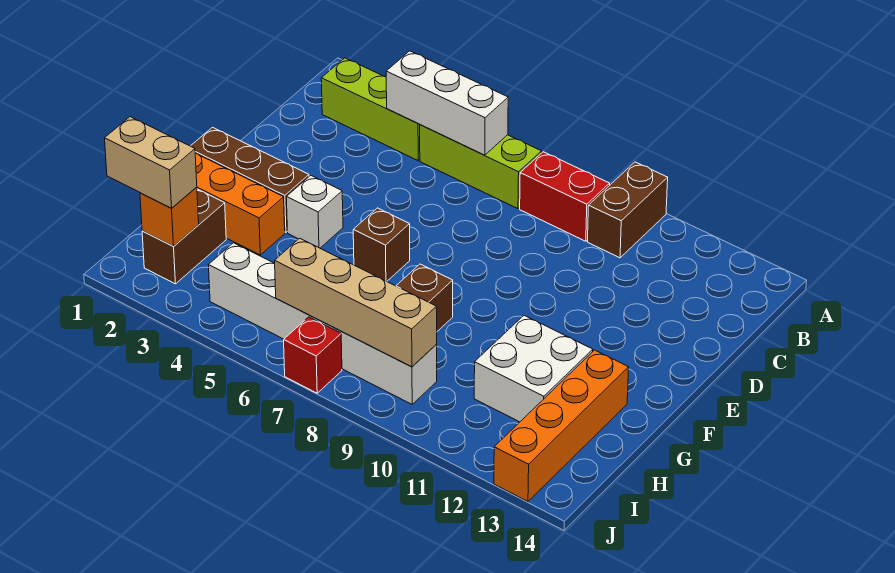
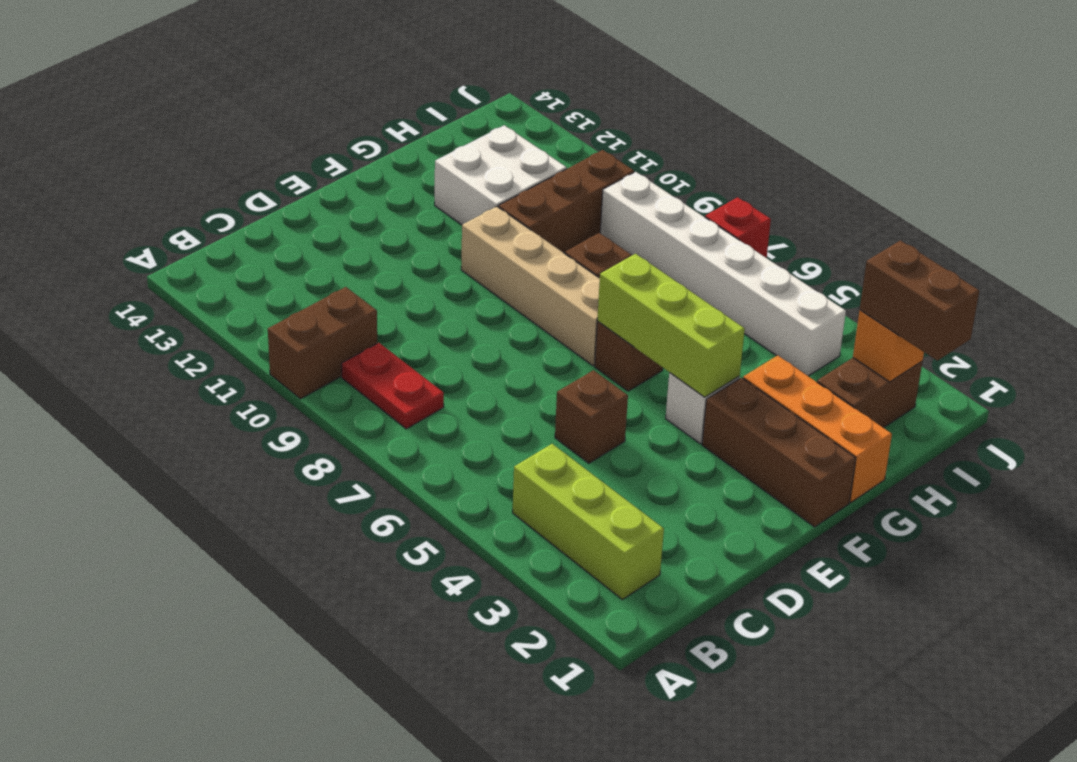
white brick B4:B6 level 2 -> none
lime brick B5:B7 level 1 -> lime brick F4:F6 level 2
red brick B8:B9 level 1 -> red plate B8:B9 level 1
none -> brown brick D5 level 1
none -> brown brick G10:I10 level 1
orange brick G13:J13 level 1 -> none
tan brick I1:I2 level 3 -> brown brick I1:I2 level 3
tan brick I6:I9 level 2 -> tan brick F7:F10 level 1

